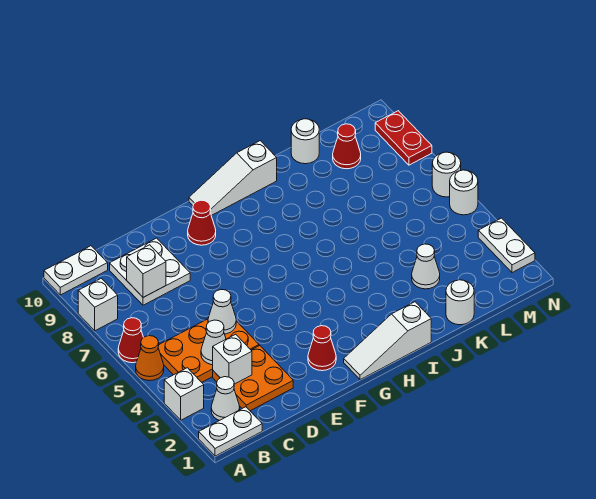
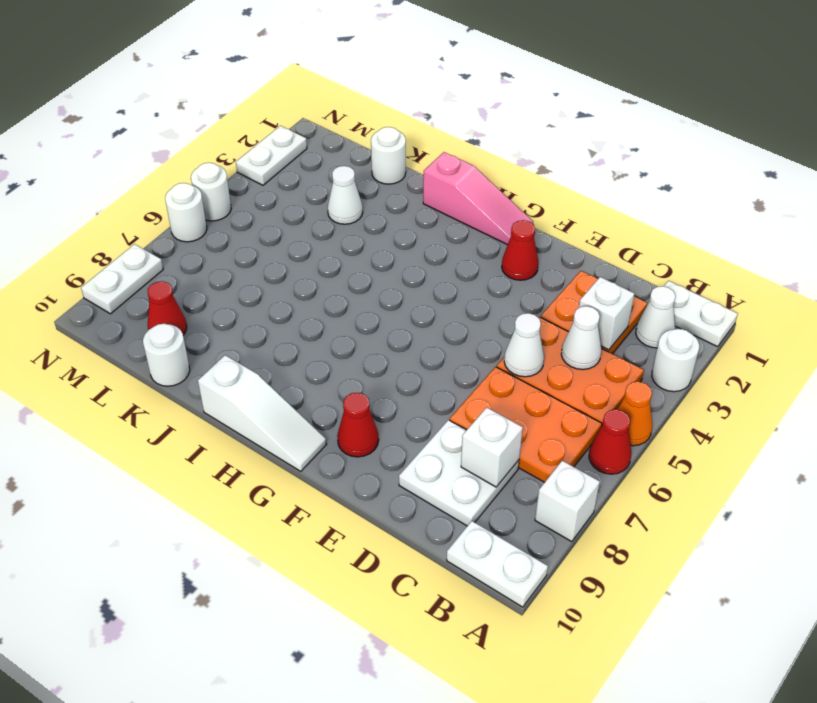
white brick A3 level 1 -> white round brick A3 level 1
none -> orange plate B6:D7 level 1
white slope G1:I1 level 1 top I -> pink slope G1:I1 level 1 top I
red plate N8:N9 level 1 -> white plate N8:N9 level 1

